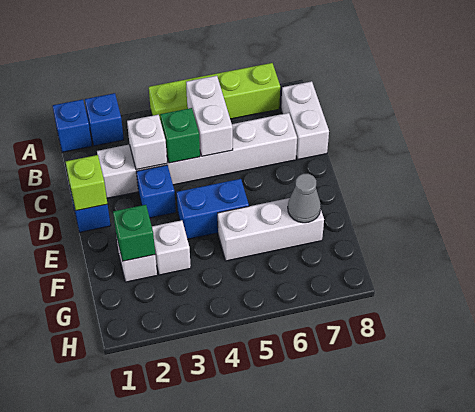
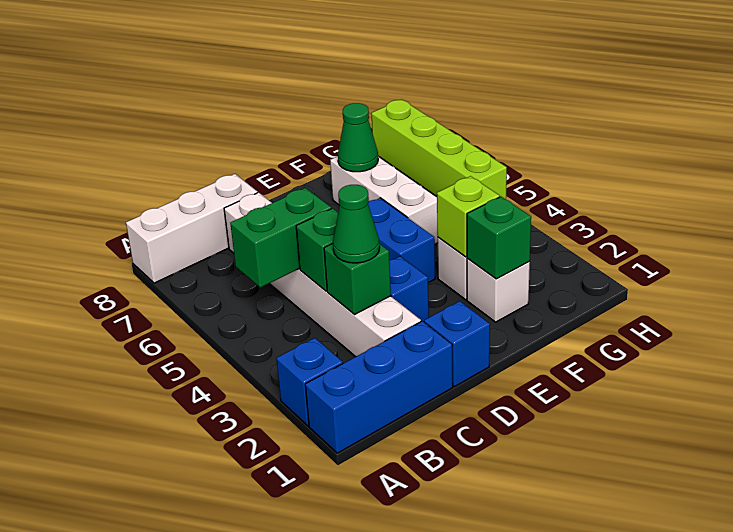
blue brick A1 level 1 -> blue brick A1:C1 level 1
lime brick A4:A7 level 1 -> lime brick H5:H8 level 1
white brick B5:C5 level 2 -> green brick B5:C5 level 2
white brick B8:C8 level 1 -> white brick A8:C8 level 1
white brick C3 level 2 -> green brick C3 level 2
none -> green cone C3 level 3
lime brick D1 level 2 -> lime brick F3 level 2
grey cone F7 level 2 -> green cone F7 level 2

